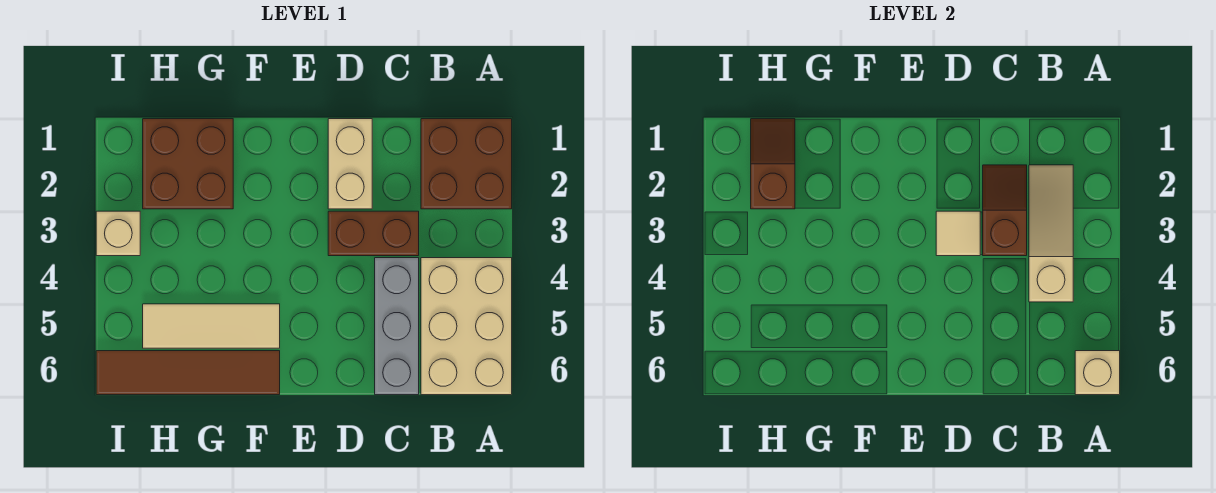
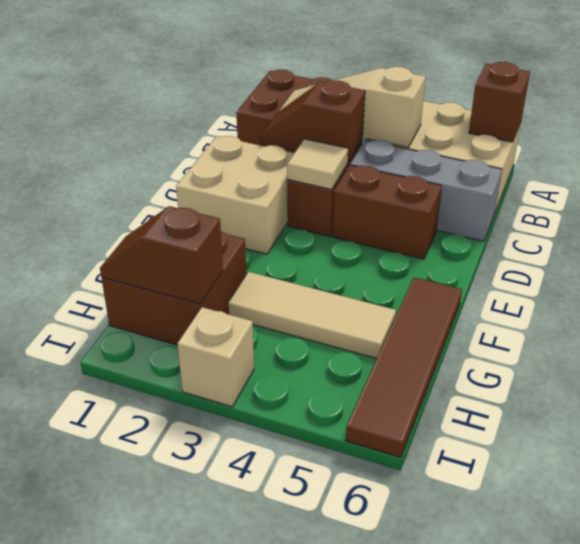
tan brick A6 level 2 -> brown brick A6 level 2
tan brick D1:D2 level 1 -> tan brick D1:E2 level 1
none -> brown brick D4:D5 level 1
tan tile F5:H5 level 1 -> tan tile G3:G5 level 1

